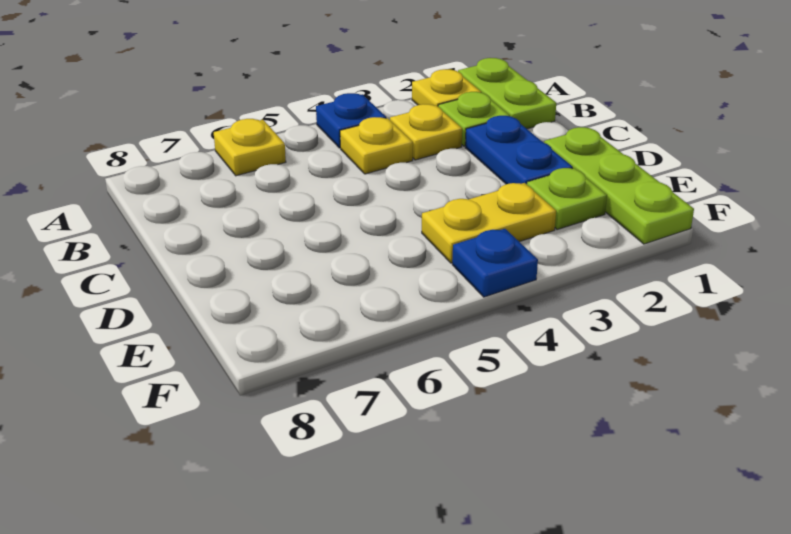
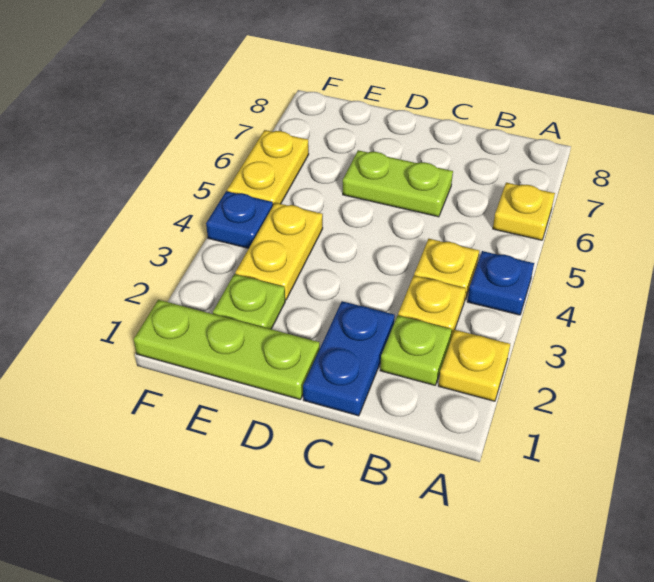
lime plate A1:B1 level 1 -> lime plate C6:D6 level 1
blue plate C2:D2 level 1 -> blue plate C1:C2 level 1
none -> yellow plate F5:F6 level 1

